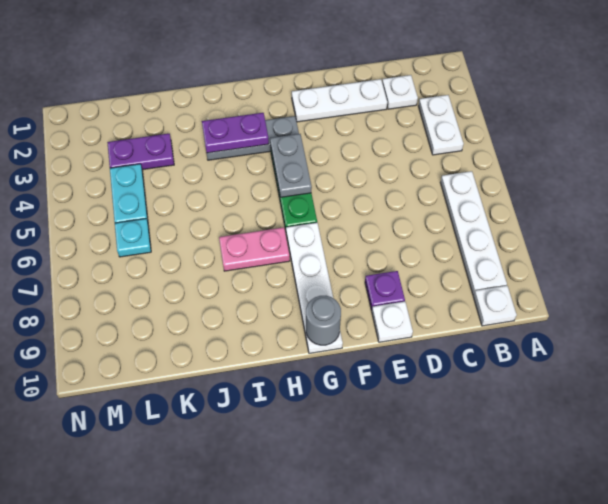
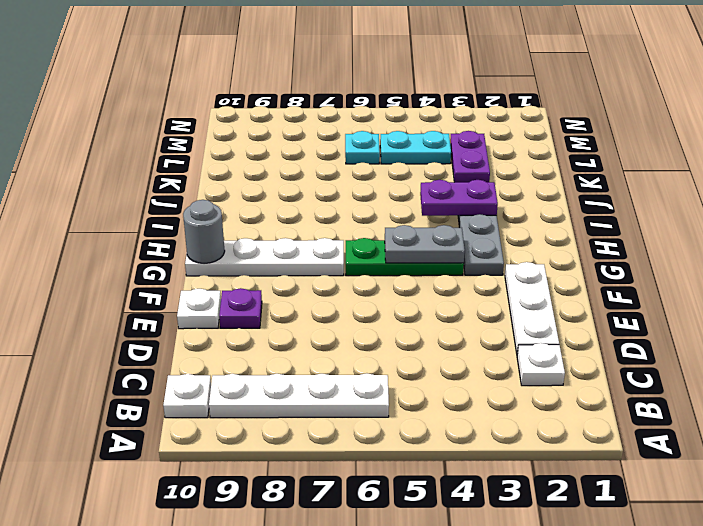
white plate B3:B4 level 1 -> none
purple plate H3:I3 level 2 -> purple plate I3:I4 level 2
pink plate H7:I7 level 1 -> none

